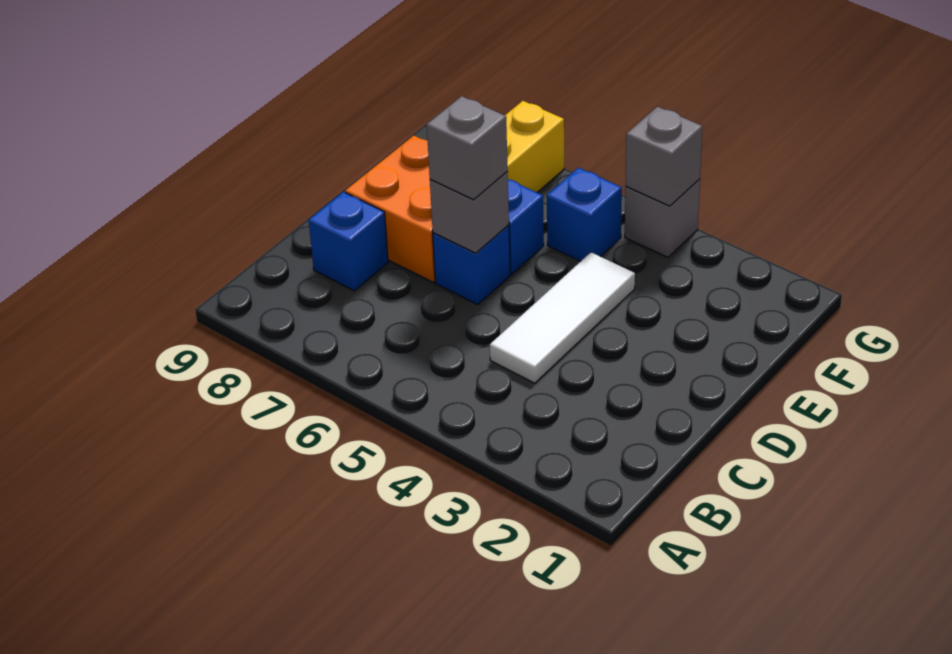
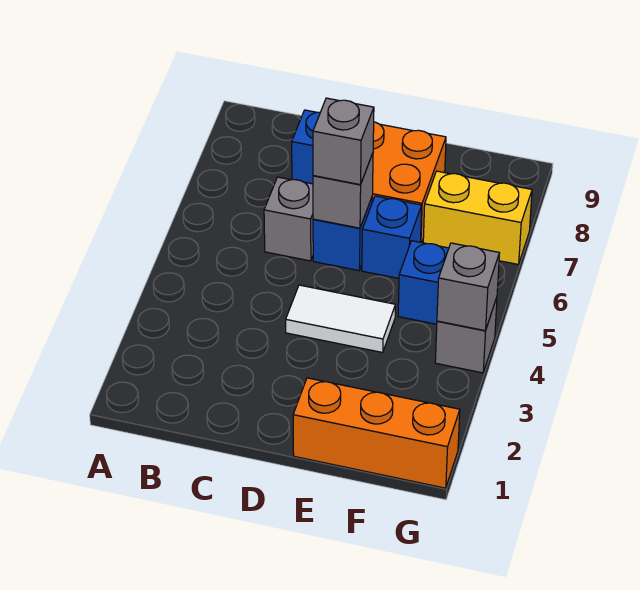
white tile C4:E4 level 1 -> white tile D4:E4 level 1
none -> grey brick C6 level 1
none -> orange brick E1:G1 level 1

